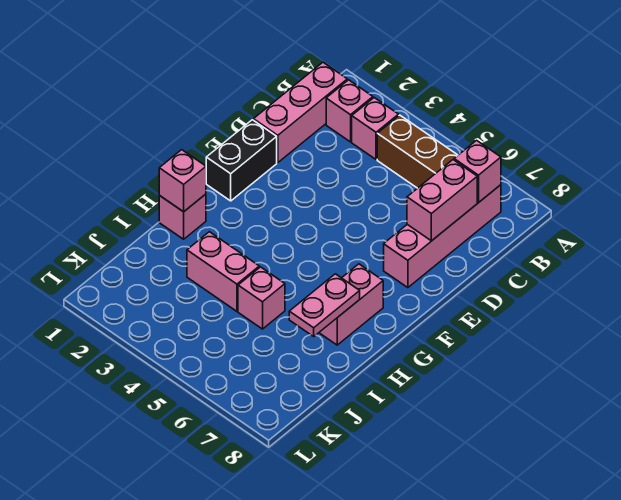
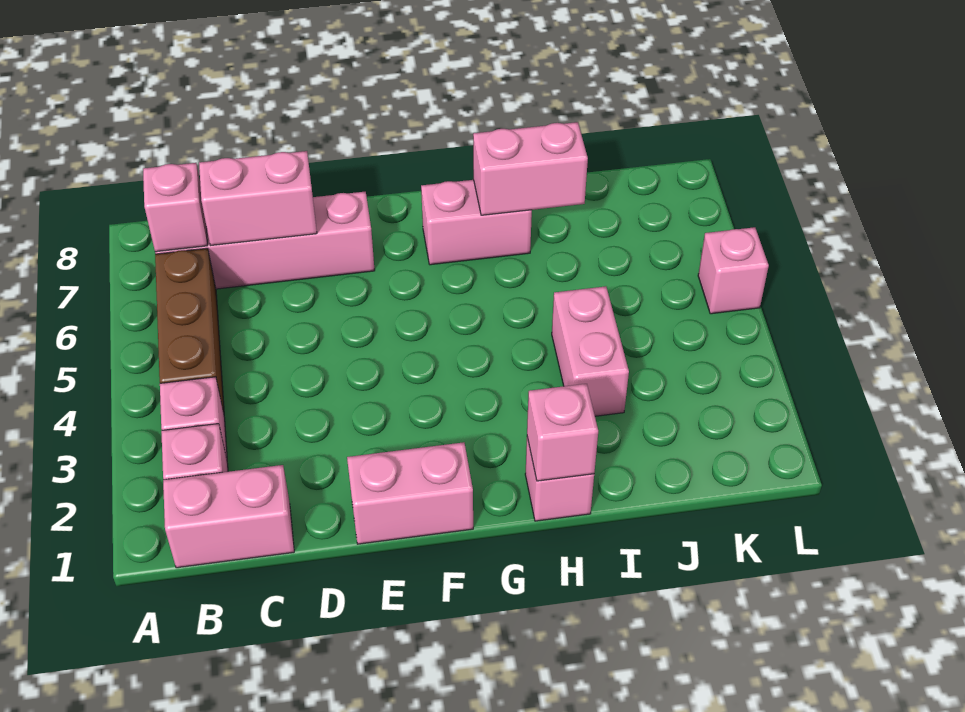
pink brick B1:D1 level 1 -> pink brick B1:C1 level 1
black brick E1:F1 level 1 -> pink brick E1:F1 level 1
pink plate H7:I7 level 2 -> pink brick H7:I7 level 2
pink brick I5 level 1 -> pink brick L5 level 1

